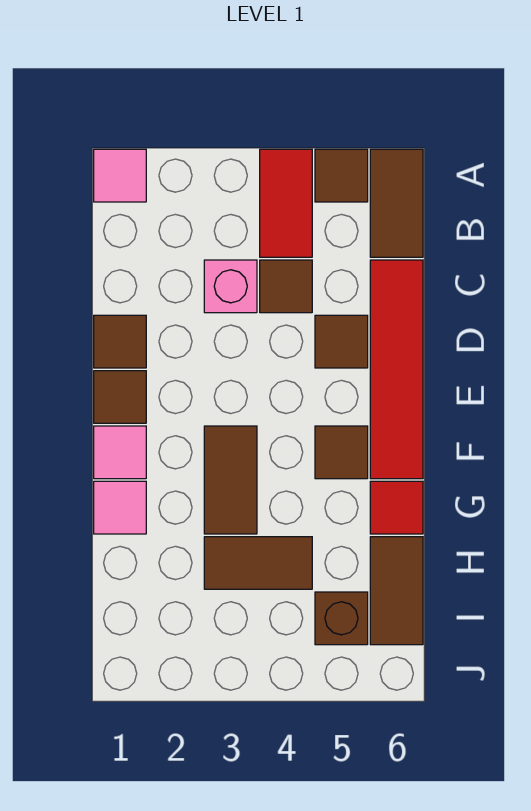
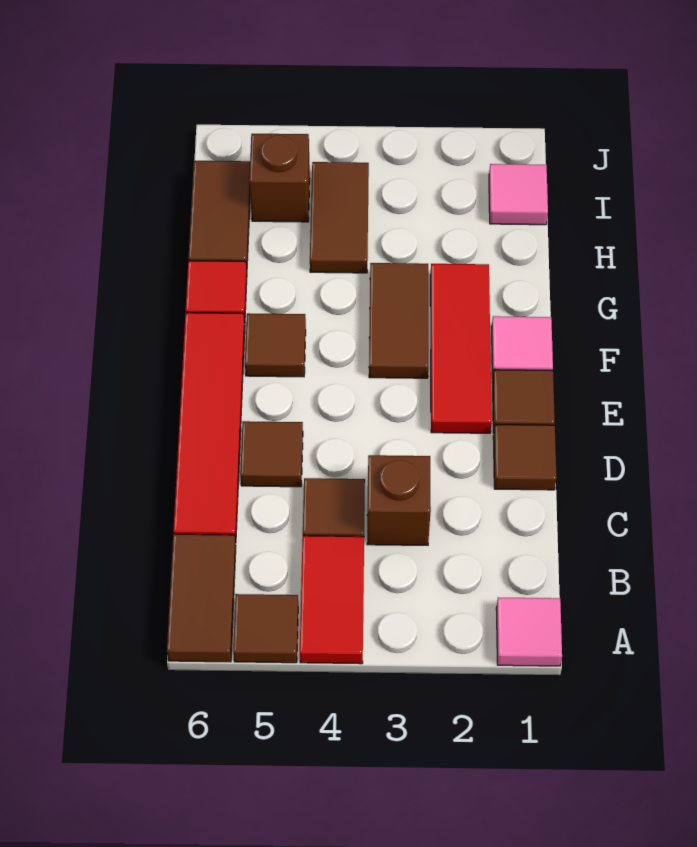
pink brick C3 level 1 -> brown brick C3 level 1
none -> red tile E2:G2 level 1
pink tile G1 level 1 -> pink tile I1 level 1
brown tile H3:H4 level 1 -> brown tile H4:I4 level 1

